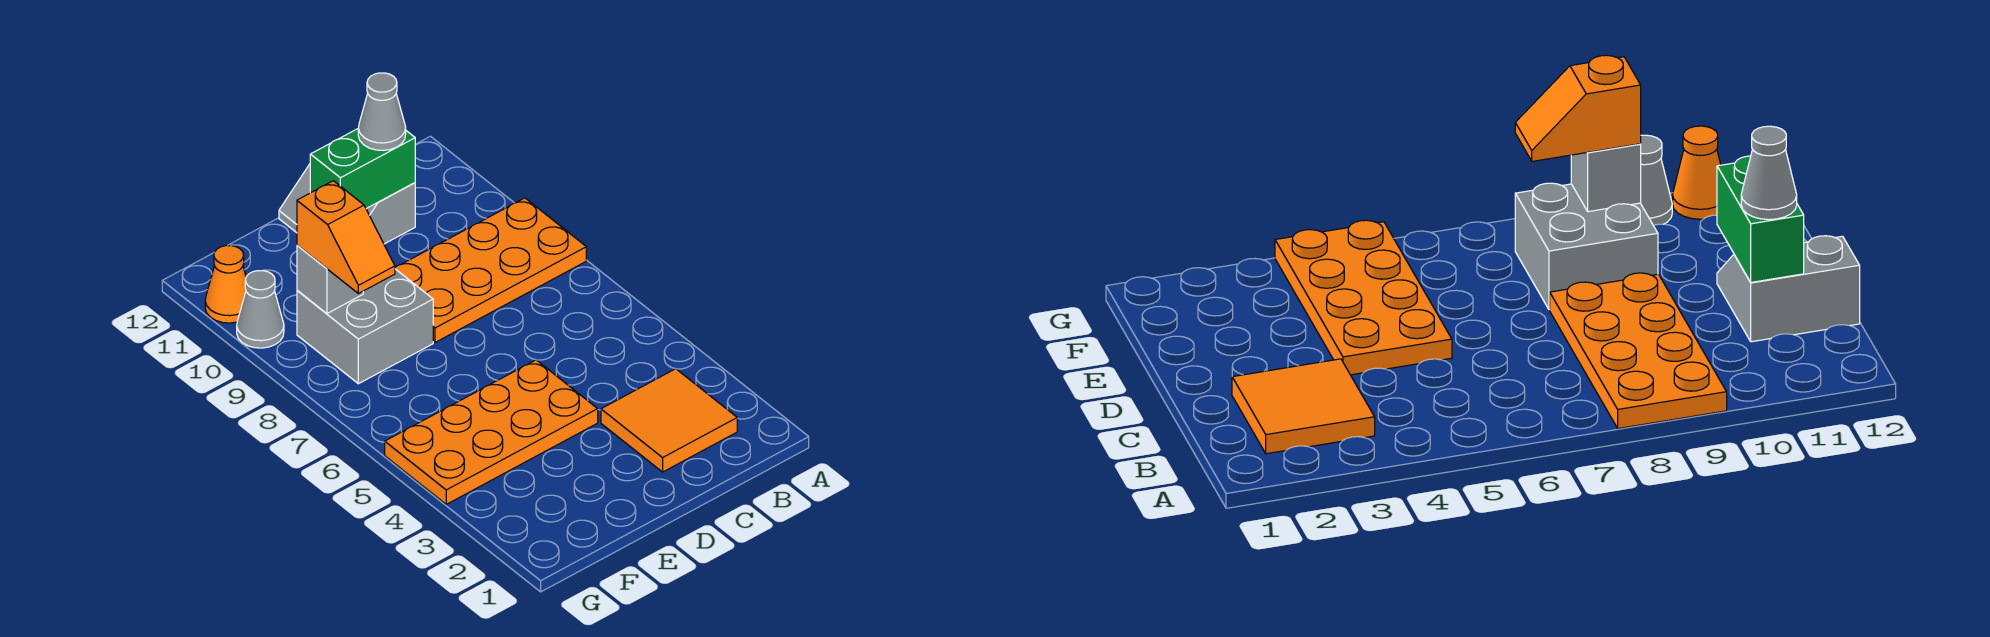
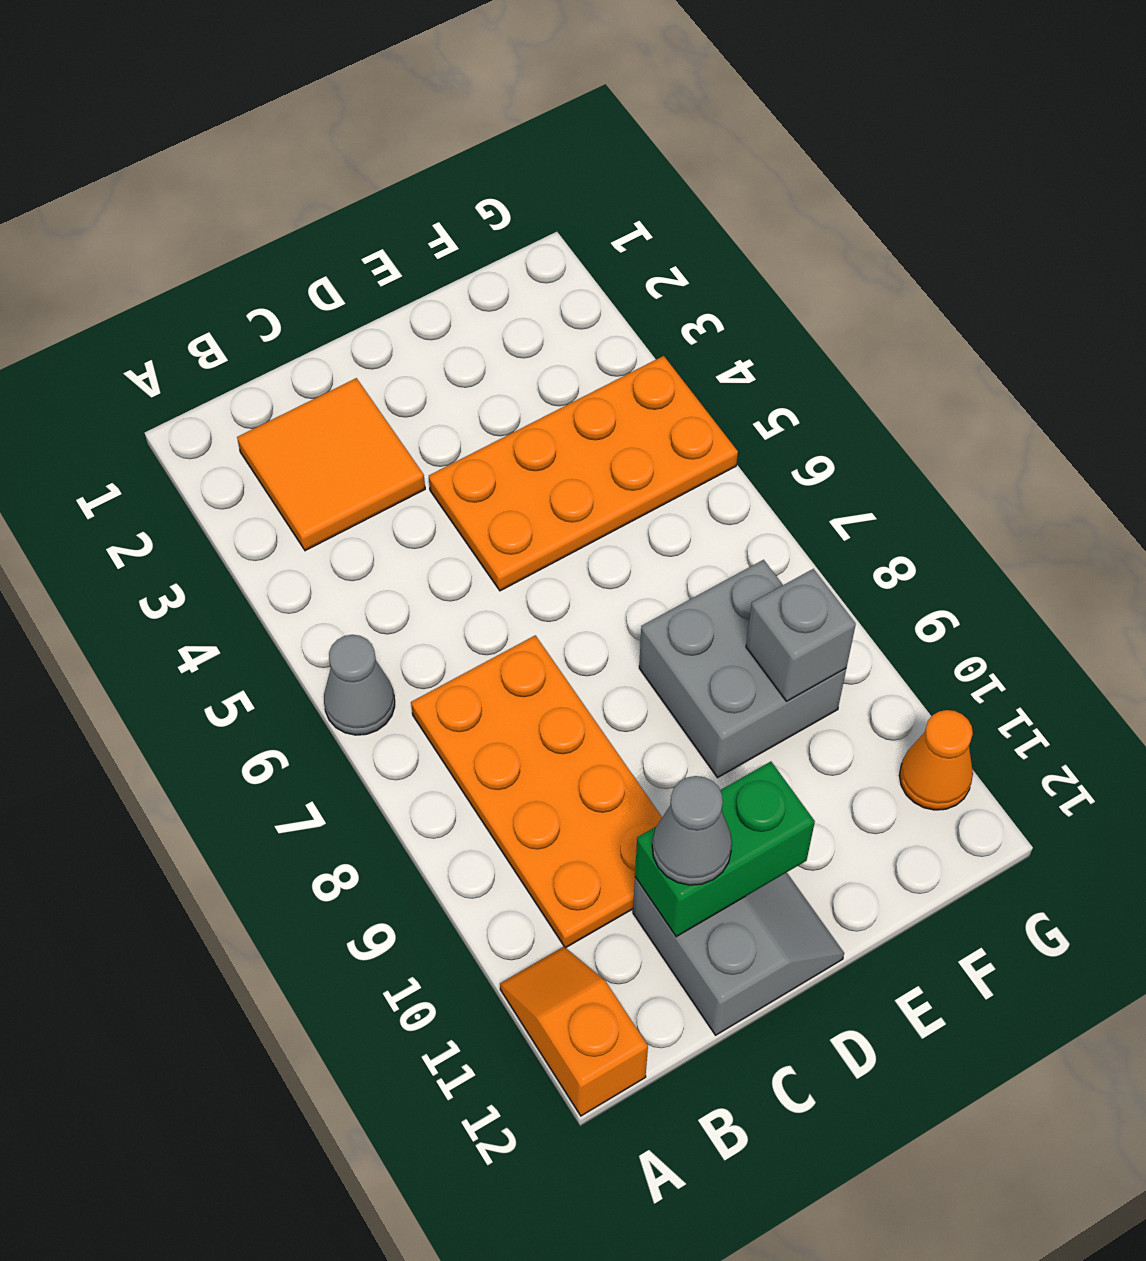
orange plate A8:D9 level 1 -> orange plate B7:C10 level 1
orange slope F8:F9 level 3 top 9 -> orange slope A11:A12 level 1 top 12
grey cone G10 level 1 -> grey cone A6 level 1

